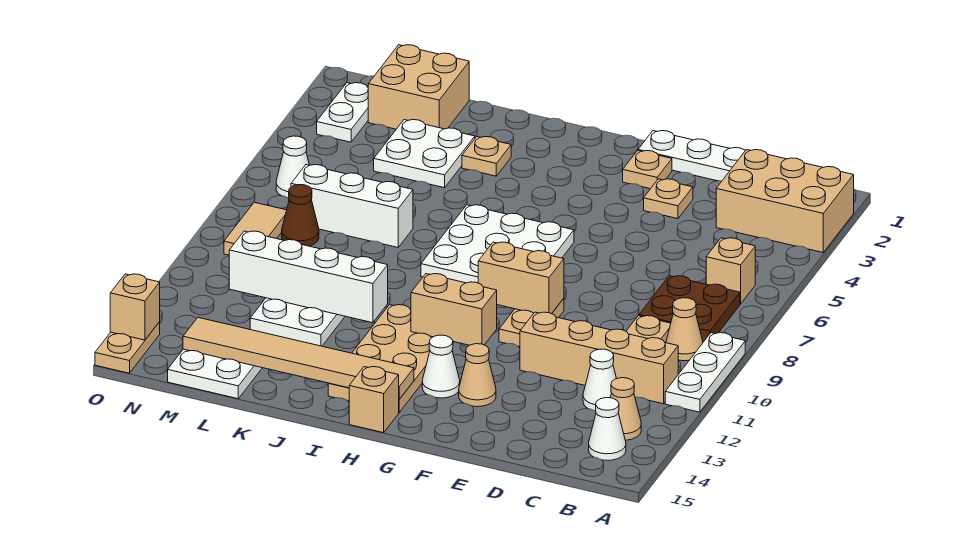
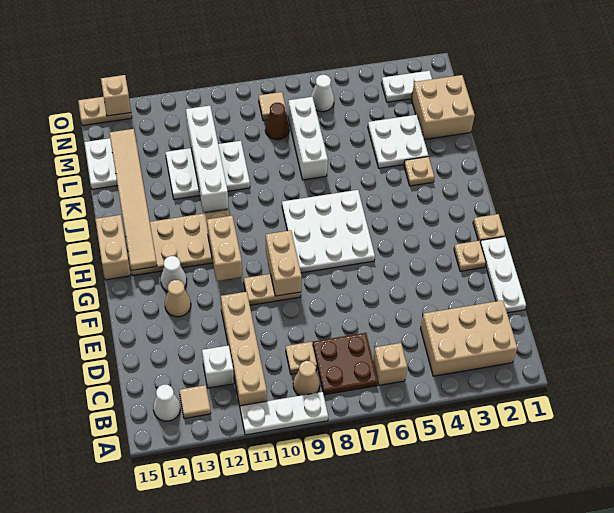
tan brick A2:C3 level 1 -> tan brick B2:C4 level 1
tan cone B13 level 1 -> tan tile B13 level 1
white cone C12 level 1 -> white brick C12 level 1
tan plate E3 level 1 -> tan plate G1 level 1
tan brick H15 level 1 -> tan brick H15:I15 level 1
tan tile N8:N9 level 1 -> tan tile N8 level 1

